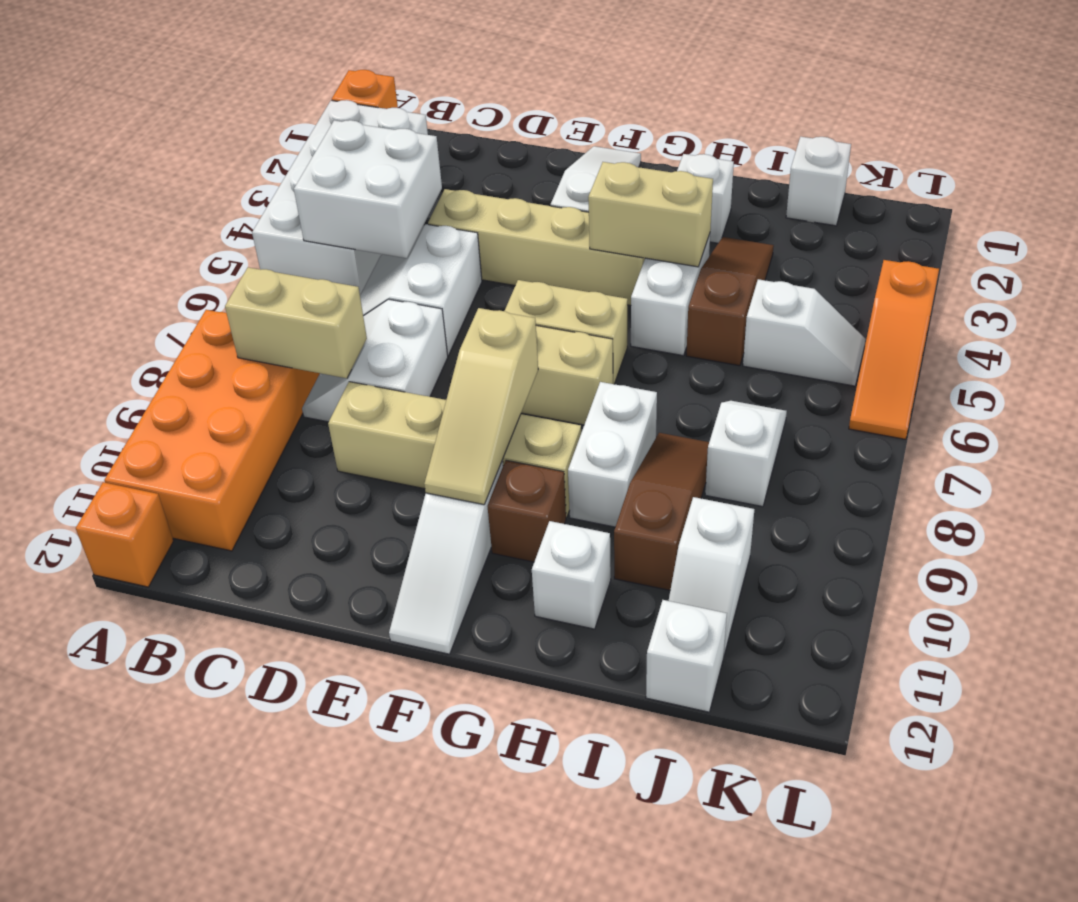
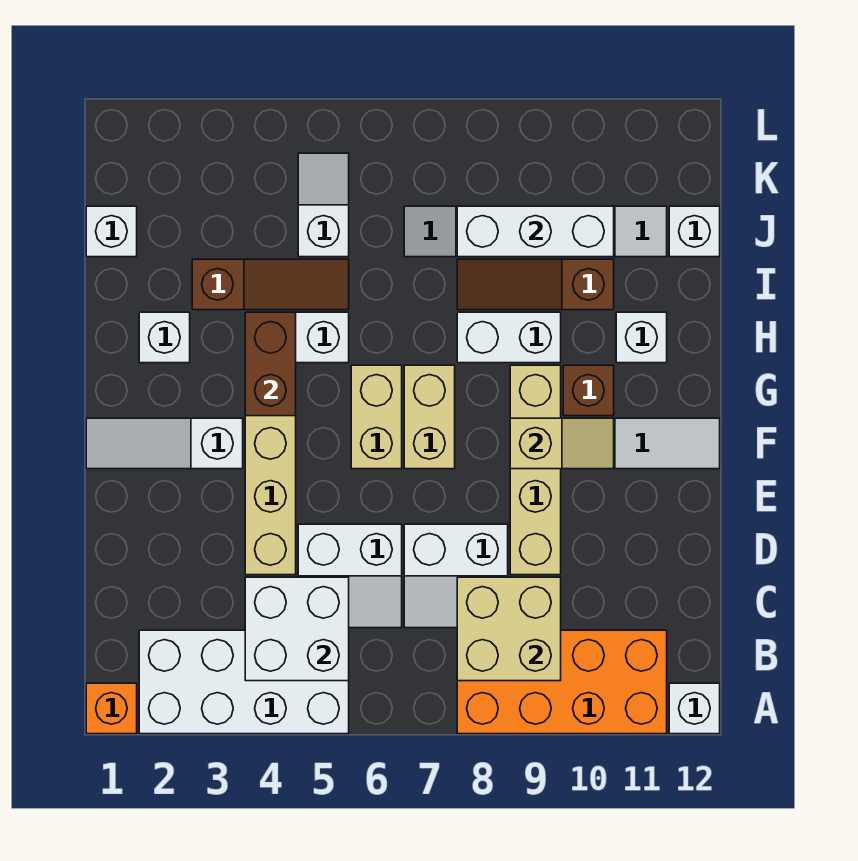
orange brick A12 level 1 -> white brick A12 level 1
tan brick B8:C8 level 2 -> tan brick B8:C9 level 2
tan slope F8:F10 level 2 top 8 -> tan slope F9:F10 level 2 top 9
tan brick G4:H4 level 2 -> brown brick G4:H4 level 2
brown slope I3:I5 level 1 top 5 -> brown slope I3:I5 level 1 top 3
none -> white brick J8:J10 level 2
orange slope L4:L6 level 1 top 4 -> none

